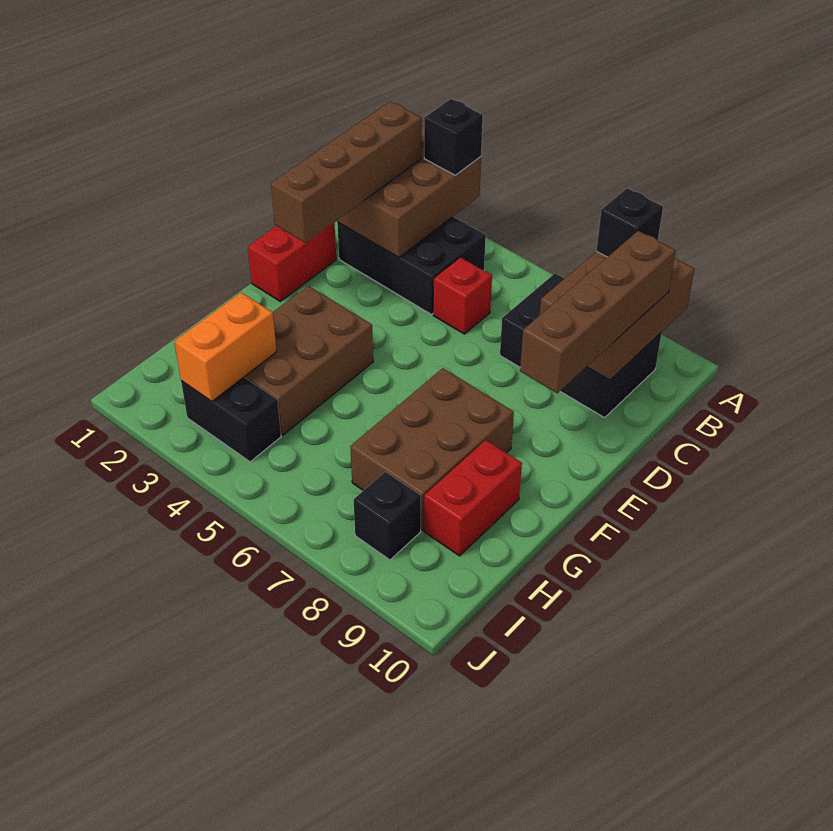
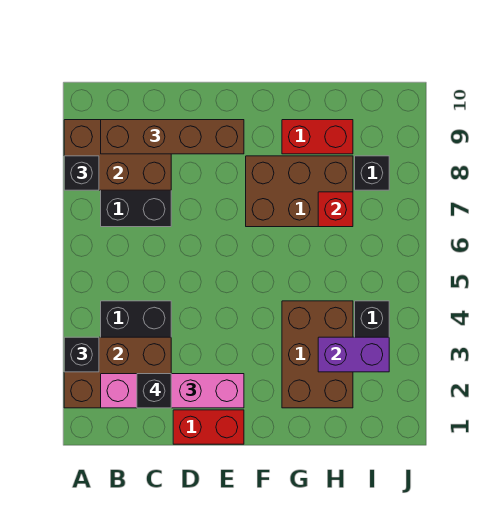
brown brick B2:E2 level 3 -> pink brick B2:E2 level 3
none -> black brick C2 level 4
red brick C5 level 1 -> red brick H7 level 2
brown brick F3:H4 level 1 -> brown brick G2:H4 level 1
orange brick H3:I3 level 2 -> purple brick H3:I3 level 2

